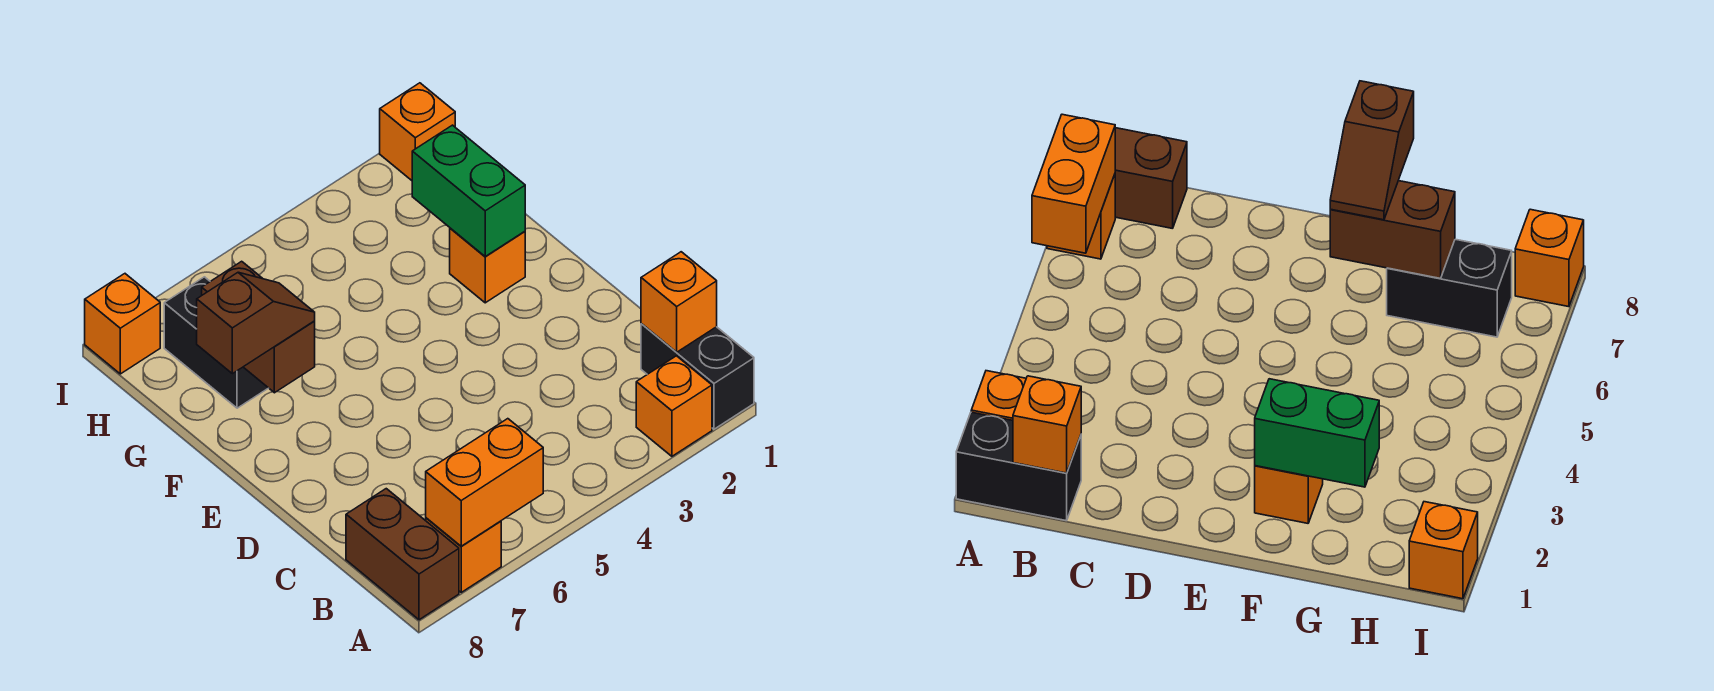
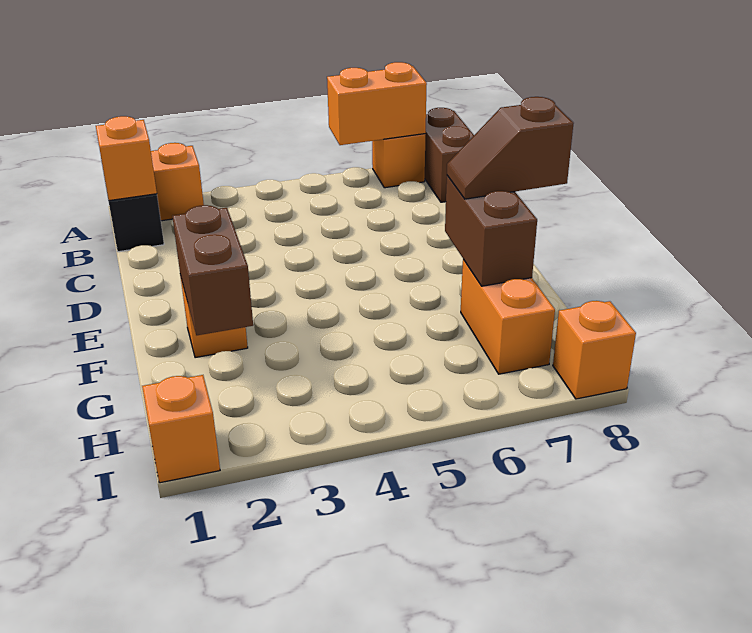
green brick F2:G2 level 2 -> brown brick F2:G2 level 2
black brick G7:H7 level 1 -> orange brick G7:H7 level 1

